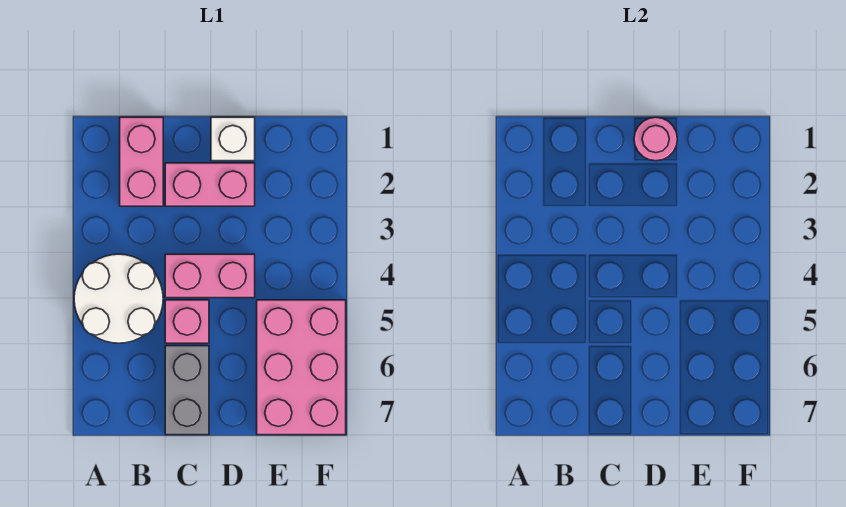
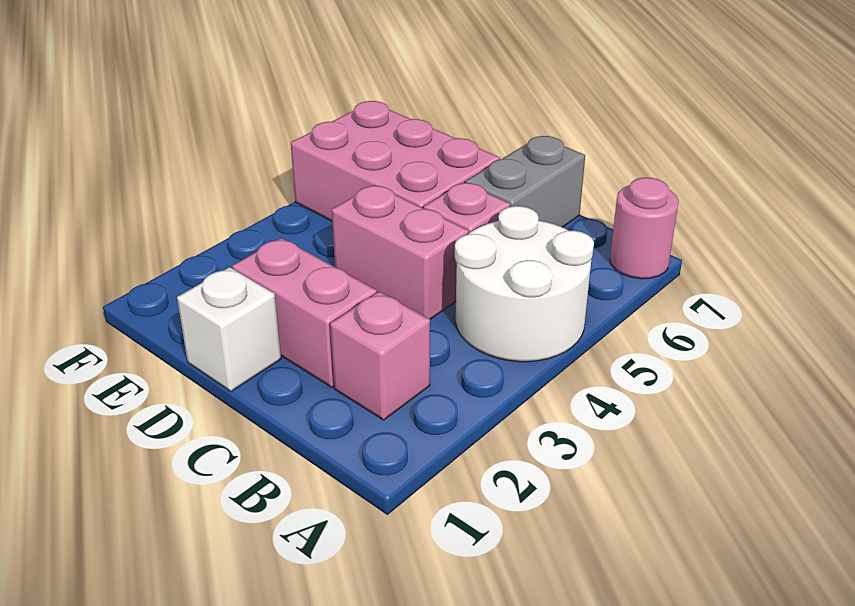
pink brick B1:B2 level 1 -> pink brick B2 level 1
pink round brick D1 level 2 -> pink round brick A7 level 1
pink brick E5:F7 level 1 -> pink brick D5:F6 level 1

